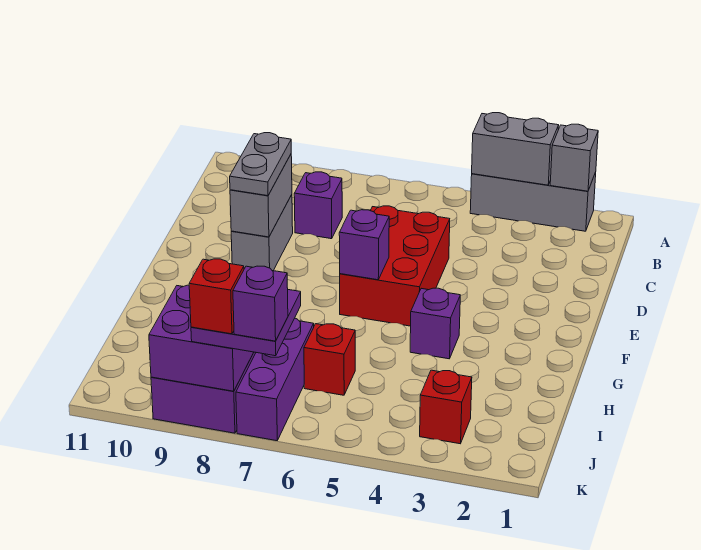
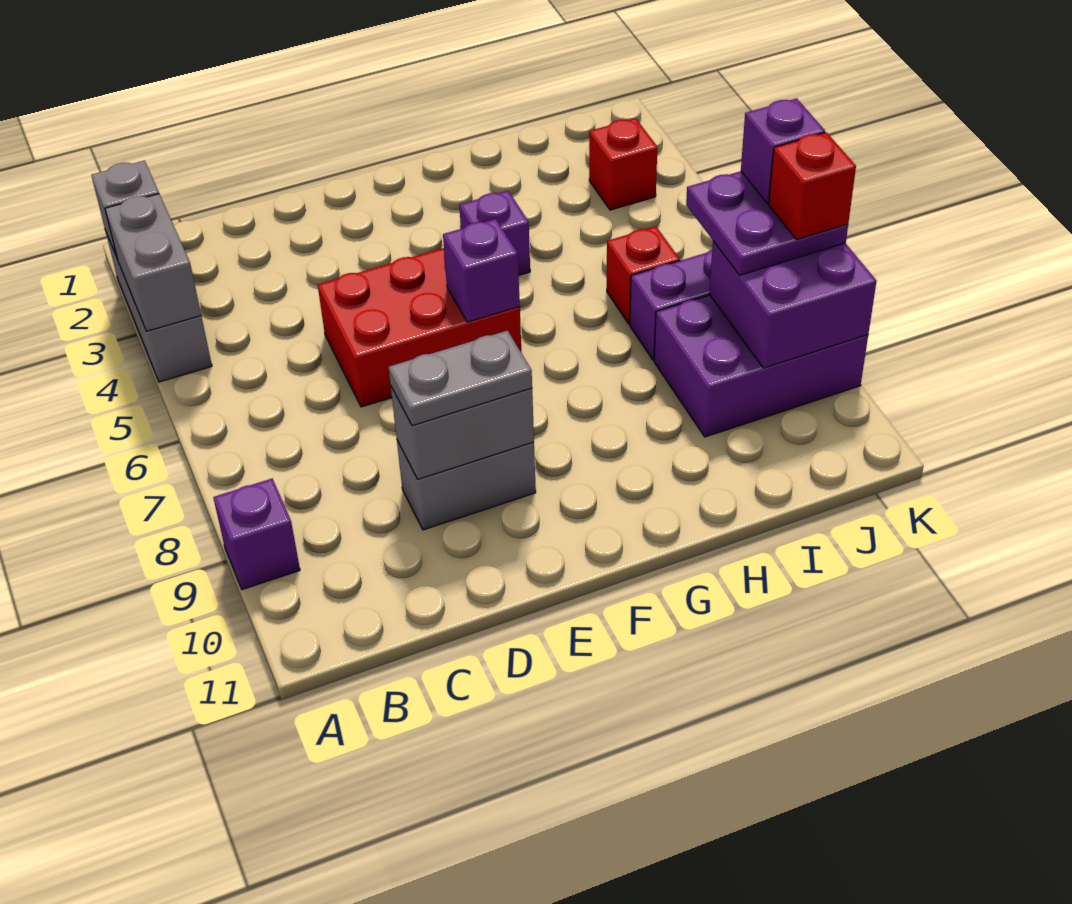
purple brick C8 level 1 -> purple brick A9 level 1

